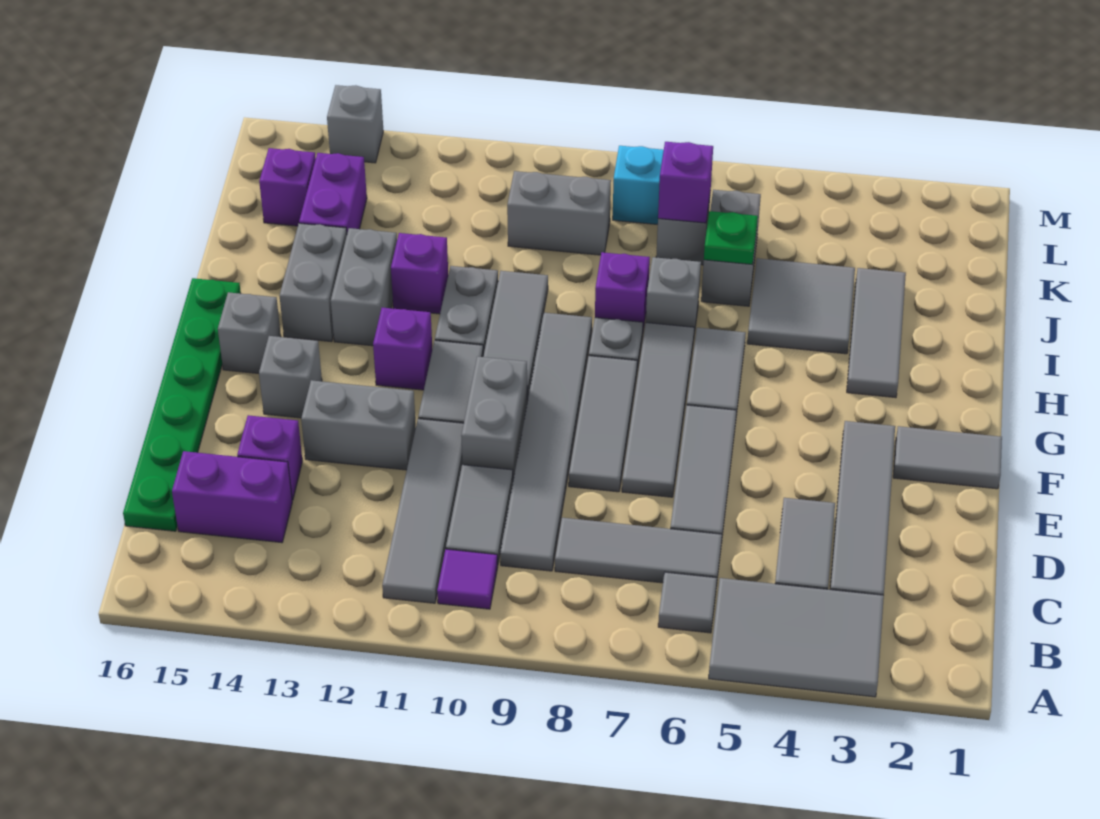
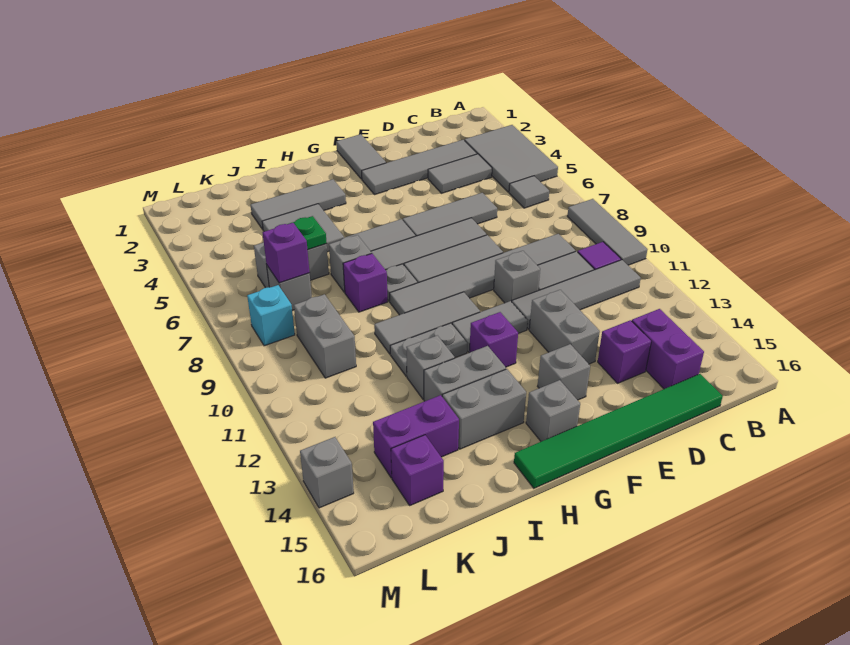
grey tile C6:C8 level 1 -> grey tile A8:A10 level 1
green plate C16:H16 level 1 -> green tile C16:H16 level 1
grey brick E10:F10 level 1 -> grey brick E10 level 1
purple brick I12 level 1 -> grey brick I12 level 1

